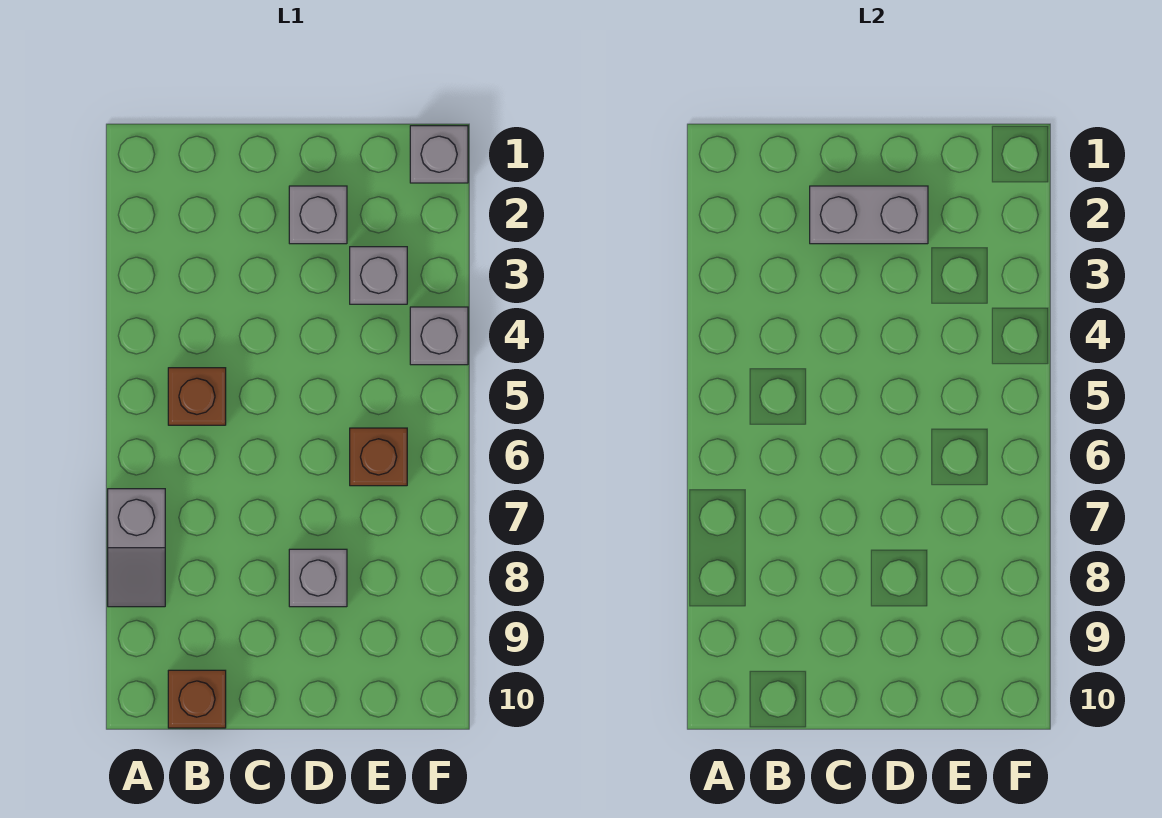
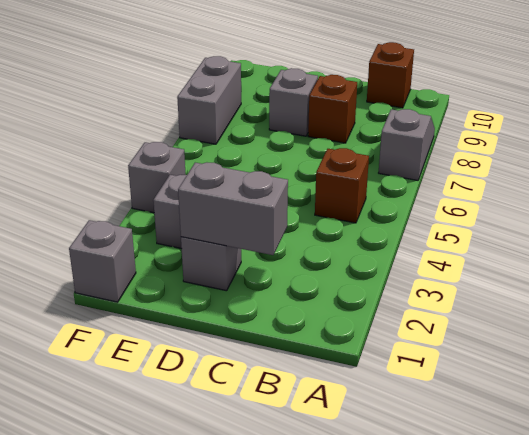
brown brick E6 level 1 -> brown brick C8 level 1
none -> grey brick F7:F8 level 1

